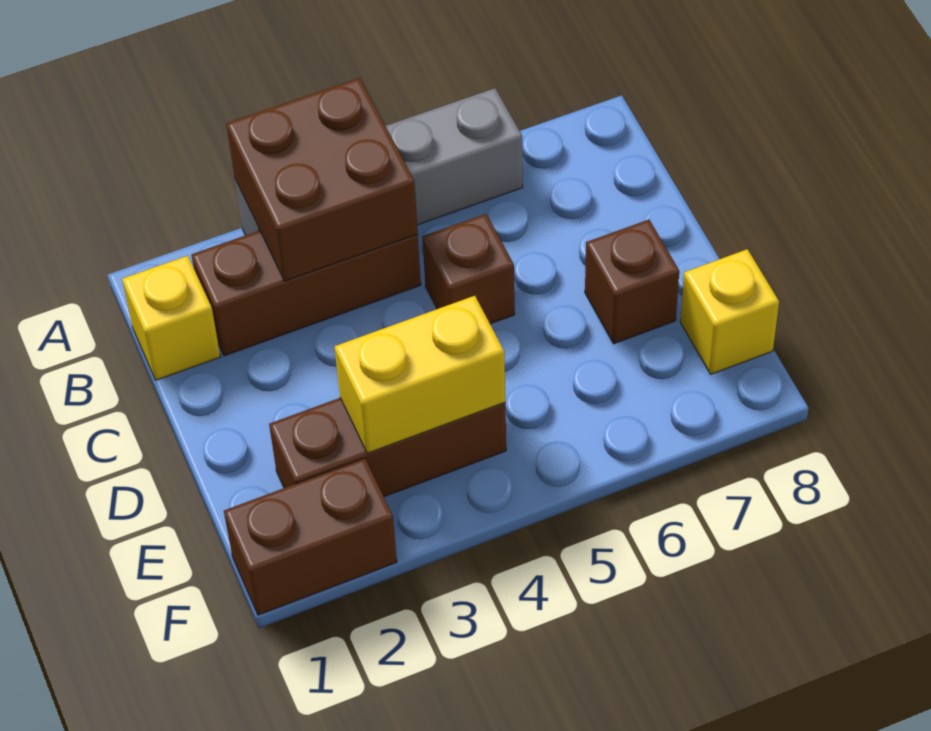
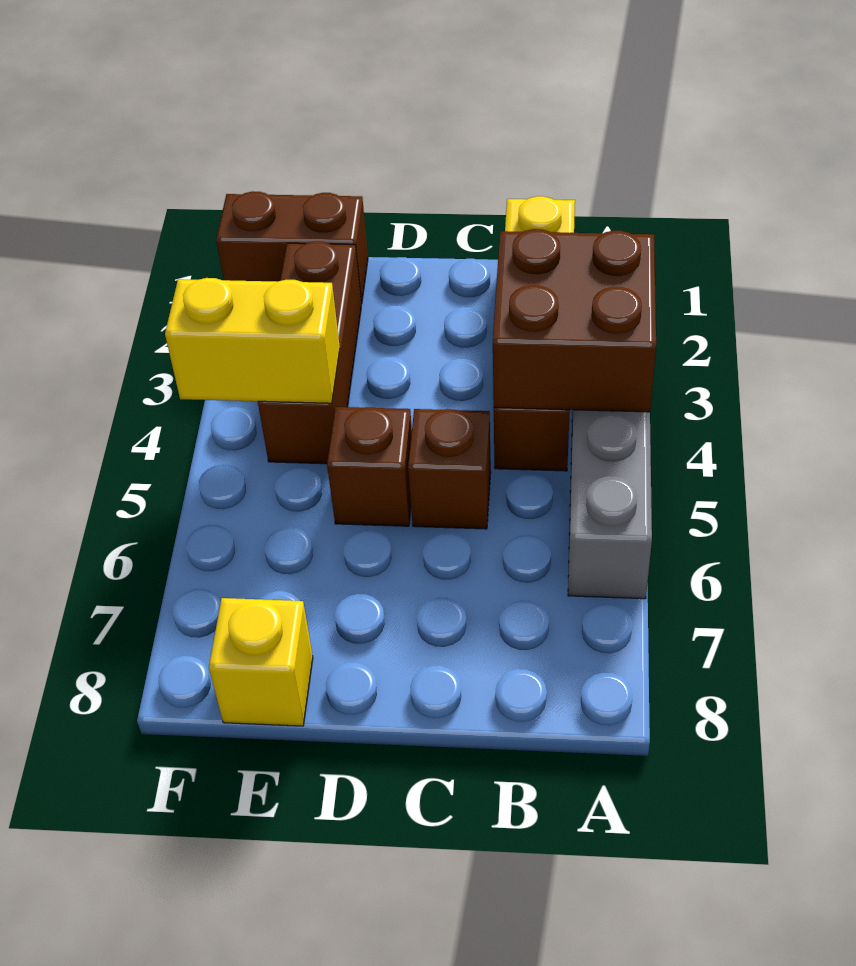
brown brick D7 level 1 -> brown brick D5 level 1
yellow brick E3:E4 level 2 -> yellow brick E4:F4 level 2
brown brick F1:F2 level 1 -> brown brick E1:F1 level 1

